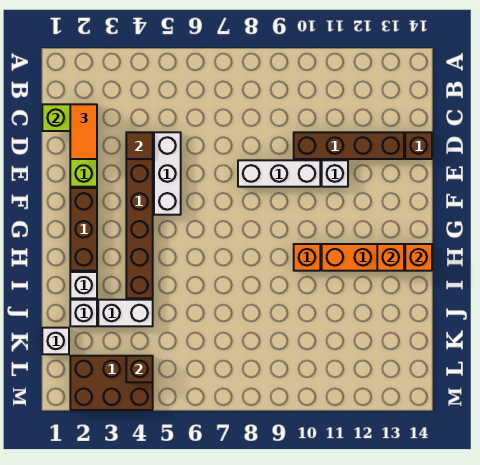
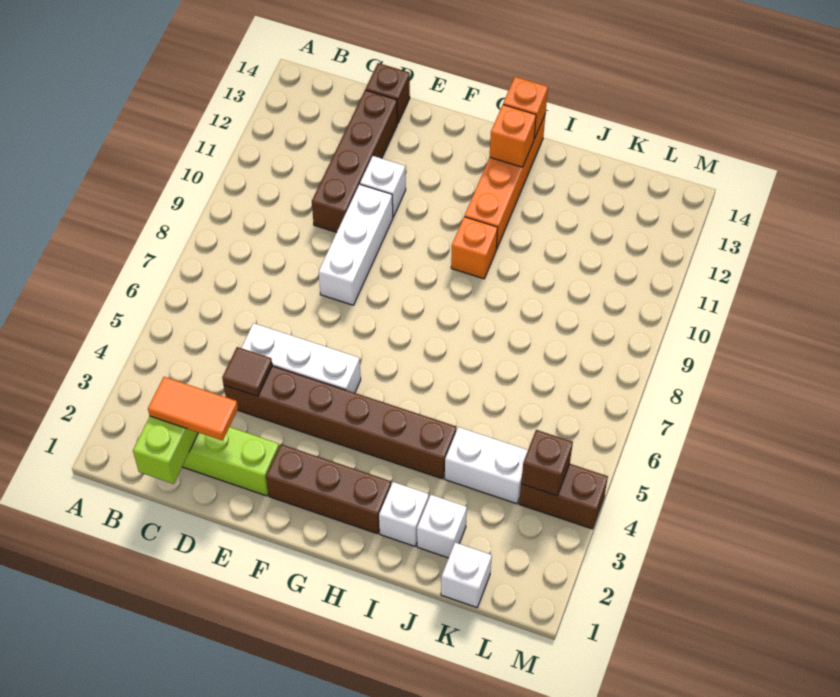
white brick J3:J4 level 1 -> white brick J4:K4 level 1
brown brick L2:M4 level 1 -> brown brick L4:M4 level 1

